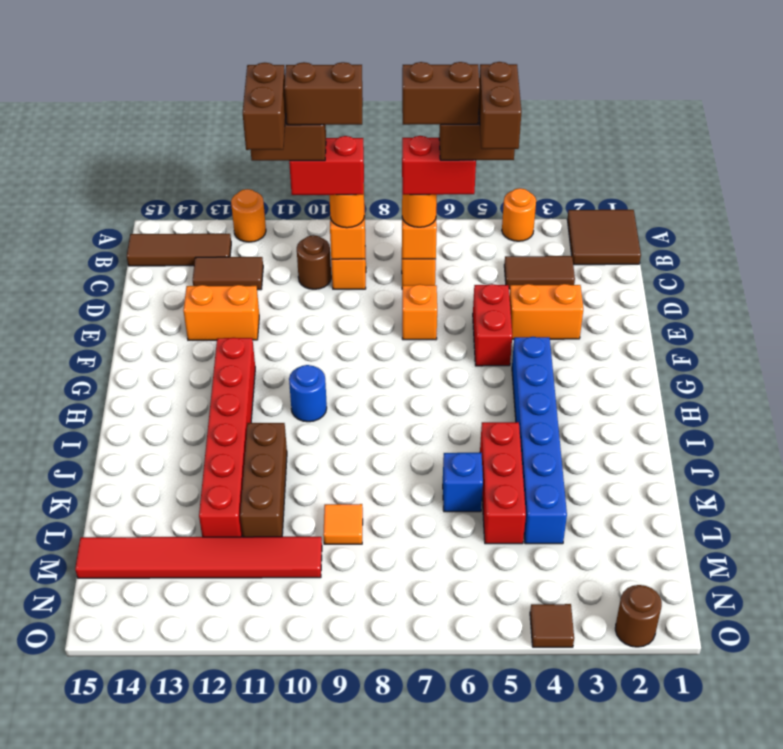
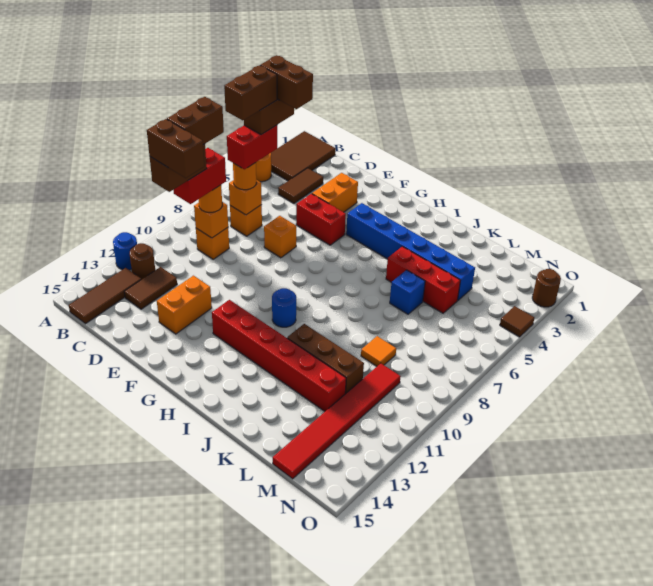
brown tile A1:B2 level 1 -> brown tile A1:B3 level 1
orange round brick A12 level 1 -> blue round brick A12 level 1
brown round brick C10 level 1 -> brown round brick B12 level 1

